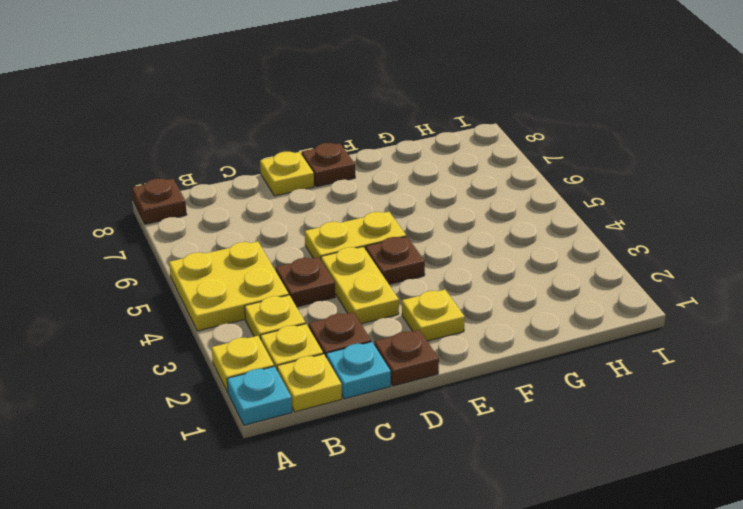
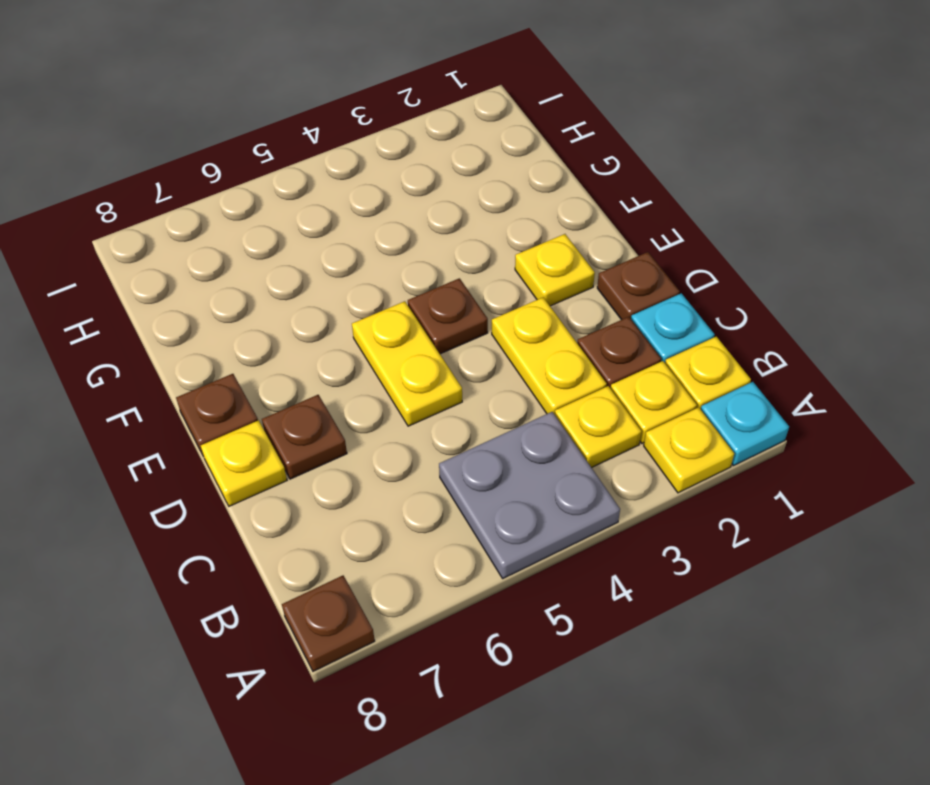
yellow plate A4:B5 level 1 -> grey plate A4:B5 level 1
brown plate C4 level 1 -> brown plate D7 level 1
yellow plate D3:D4 level 1 -> yellow plate C3:D3 level 1

